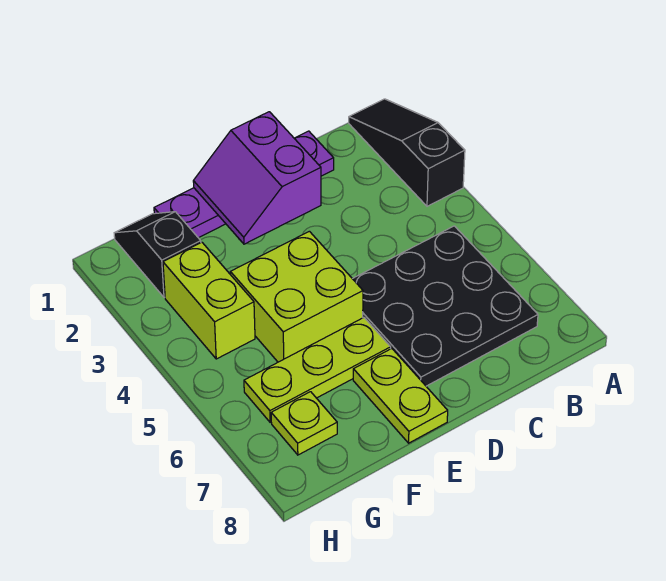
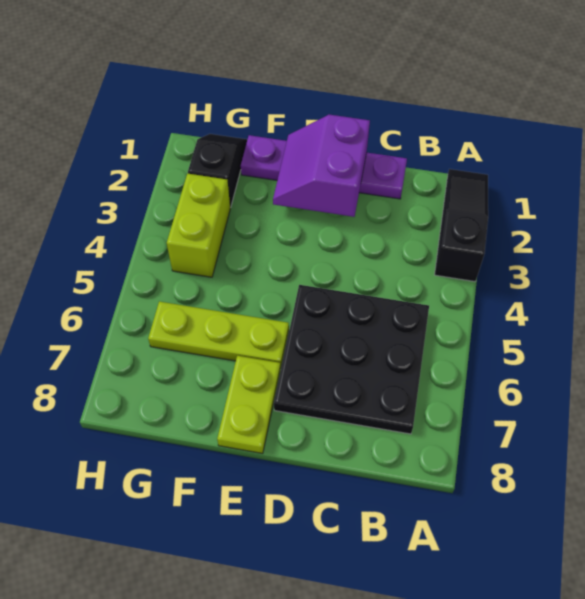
lime brick E4:F5 level 1 -> none
lime plate G7 level 1 -> none

